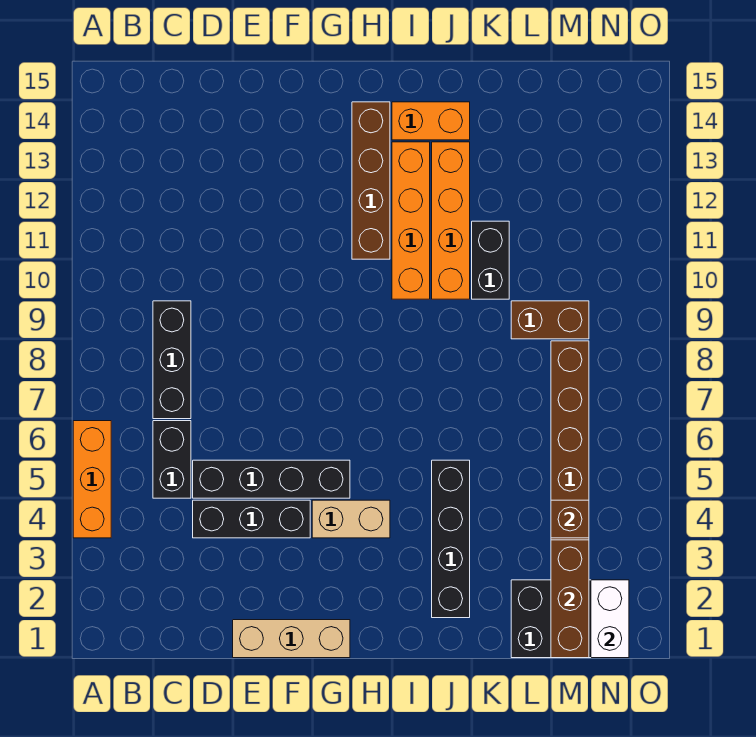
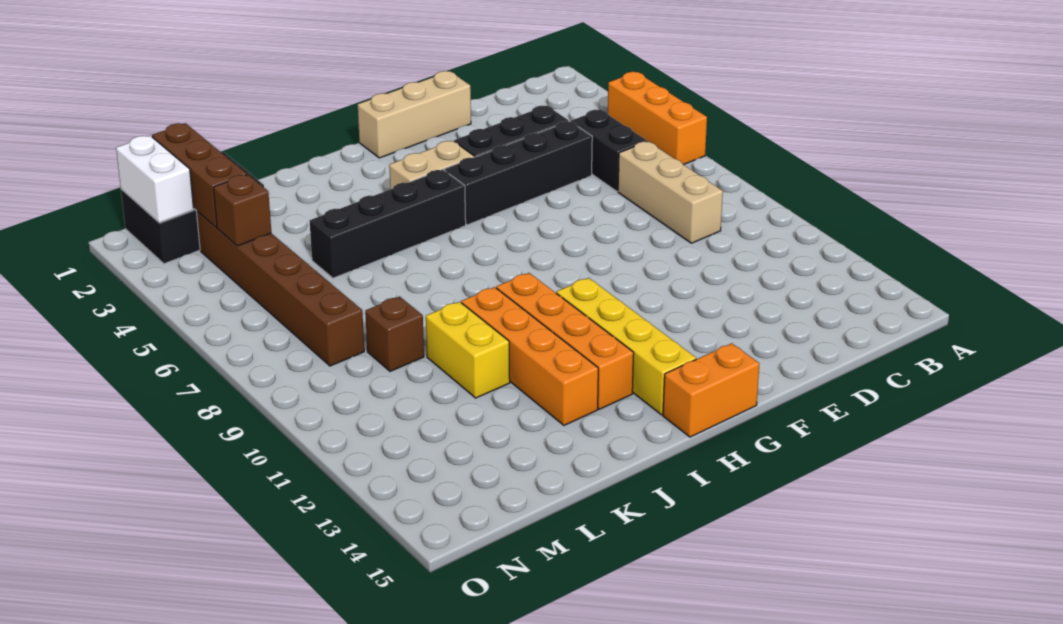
black brick C7:C9 level 1 -> tan brick C7:C9 level 1
brown brick H11:H14 level 1 -> yellow brick H11:H14 level 1
orange brick I14:J14 level 1 -> orange brick G15:H15 level 1
black brick J2:J5 level 1 -> black brick H5:K5 level 1
black brick K10:K11 level 1 -> yellow brick K10:K11 level 1
brown brick L9:M9 level 1 -> brown brick L9 level 1

